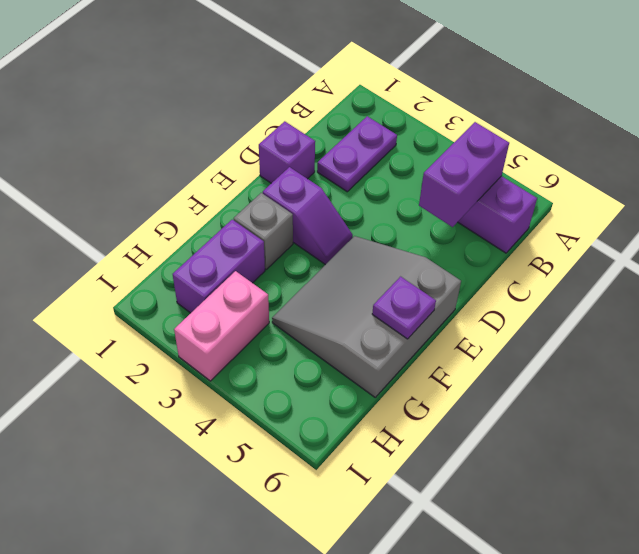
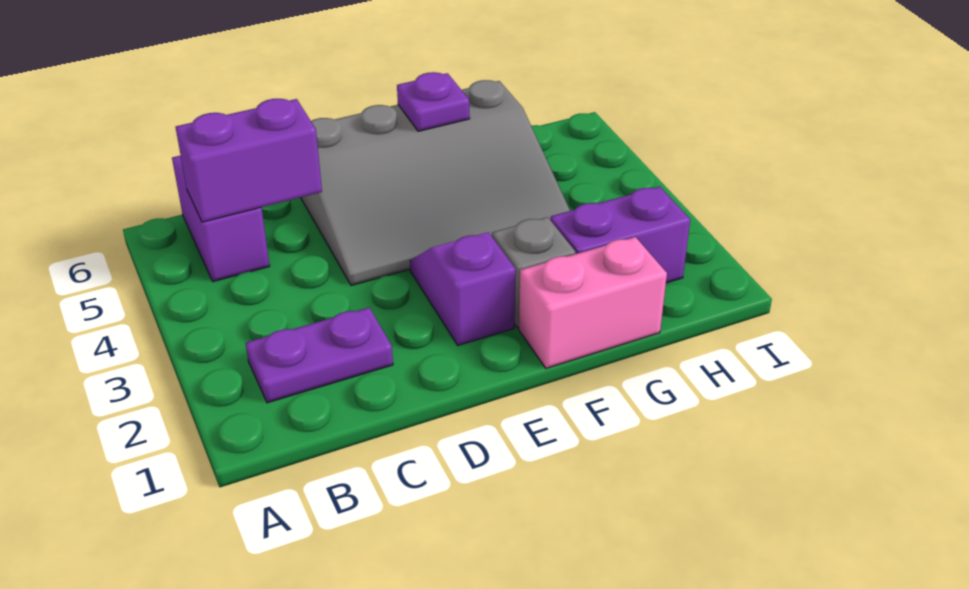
purple brick D1 level 1 -> none
grey slope E4:G6 level 1 top 6 -> grey slope D4:G6 level 1 top 6
pink brick H3:I3 level 1 -> pink brick F1:G1 level 1

